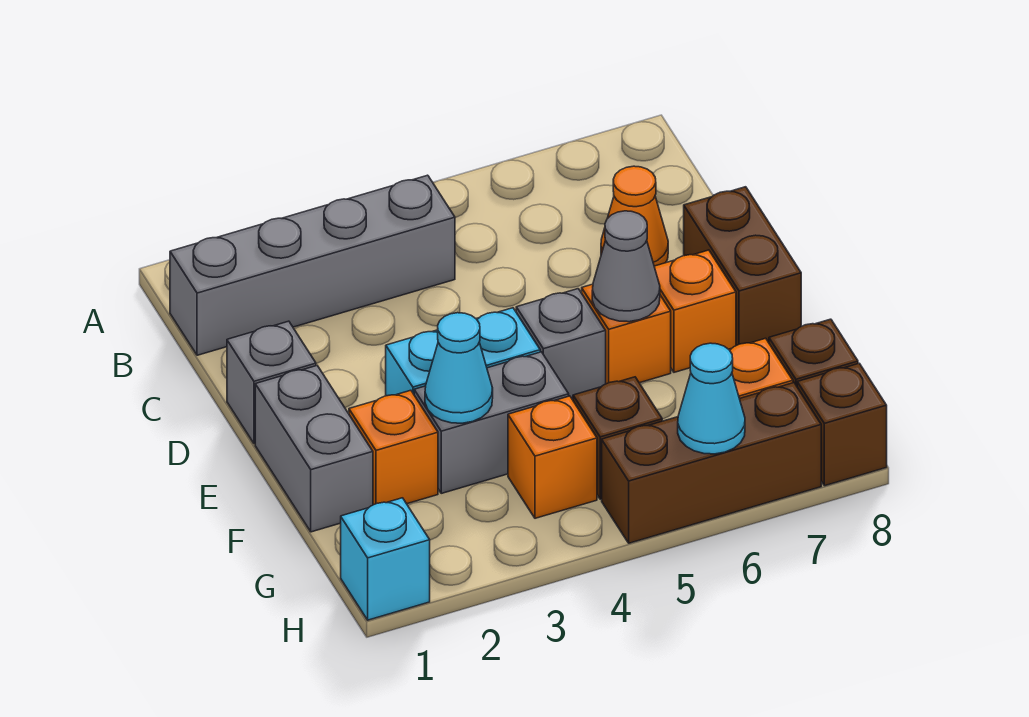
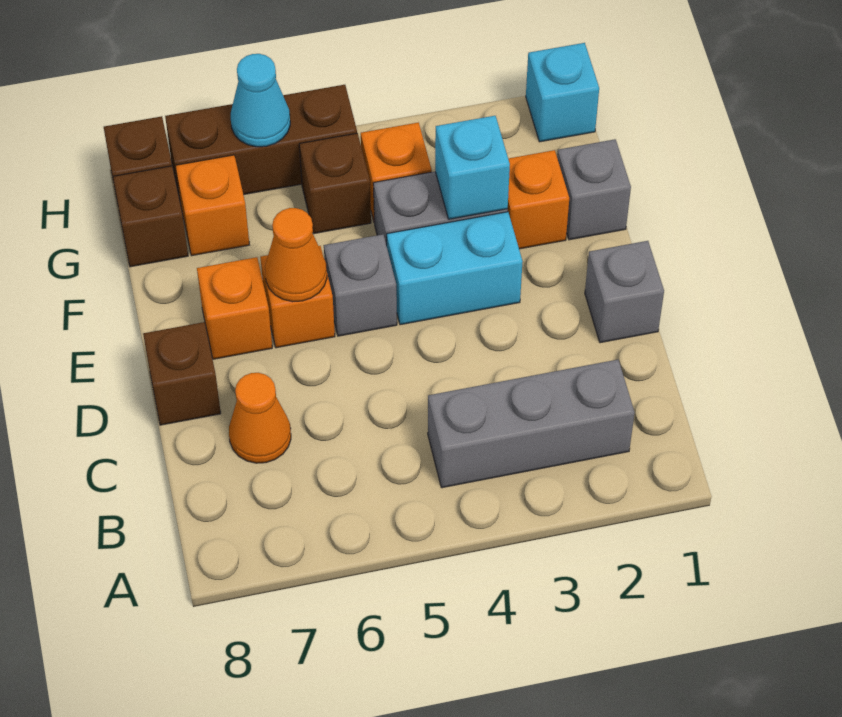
grey brick B1:B4 level 1 -> grey brick B2:B4 level 1
brown brick D8:E8 level 1 -> brown brick D8 level 1
grey brick E1:F1 level 1 -> grey brick F1 level 1
grey cone E6 level 2 -> orange cone E6 level 2
cyan cone F3 level 2 -> cyan brick F3 level 2

